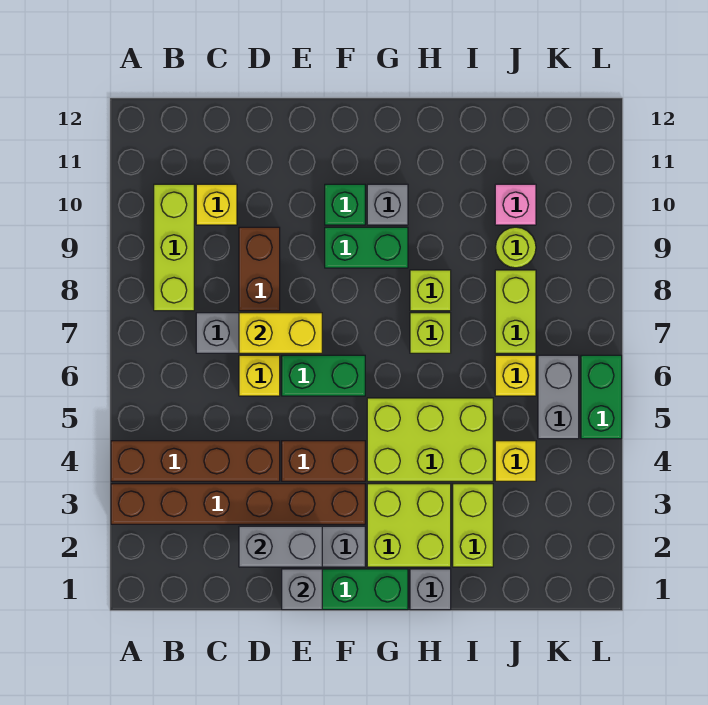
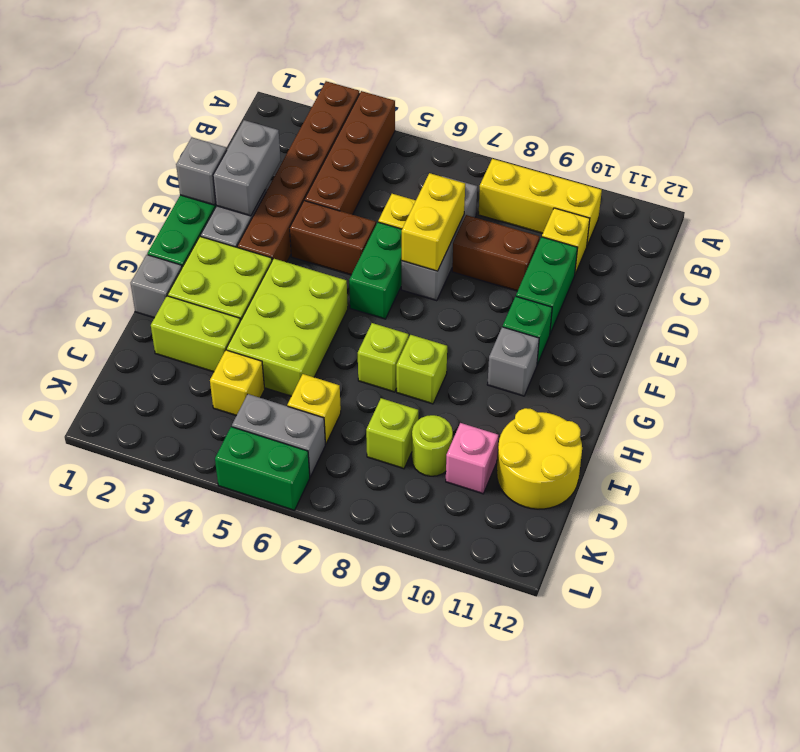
lime brick B8:B10 level 1 -> yellow brick B8:B10 level 1
brown brick E4:F4 level 1 -> brown brick E4:E5 level 1
green brick F9:G9 level 1 -> green brick D10:E10 level 1
none -> yellow round brick I11:J12 level 1
lime brick J7:J8 level 1 -> lime brick J8 level 1

